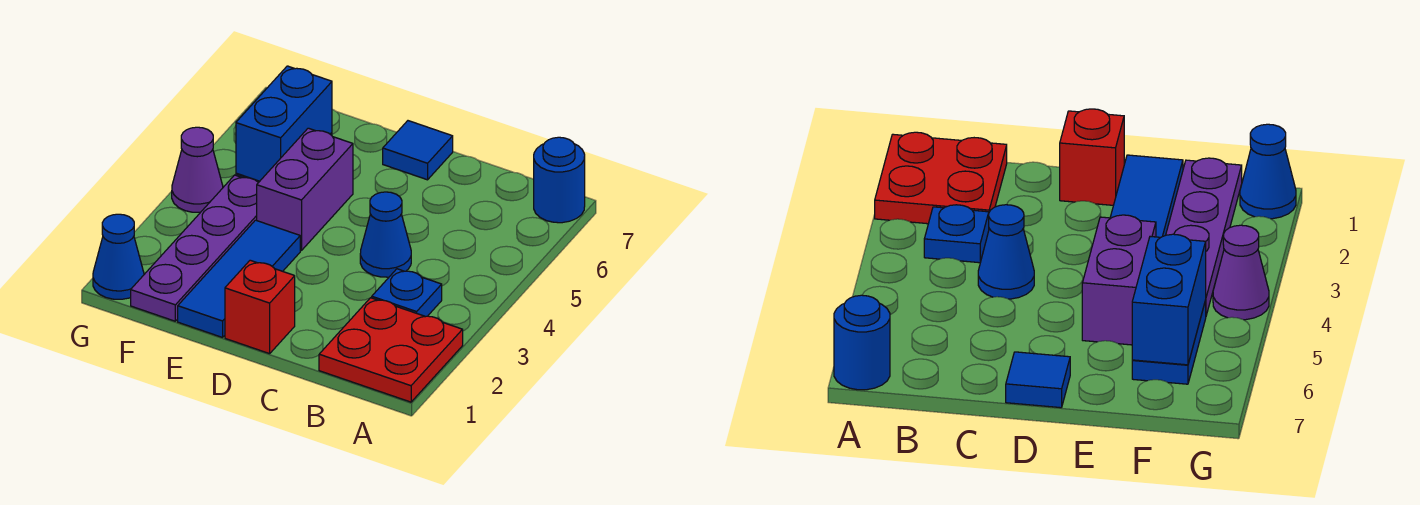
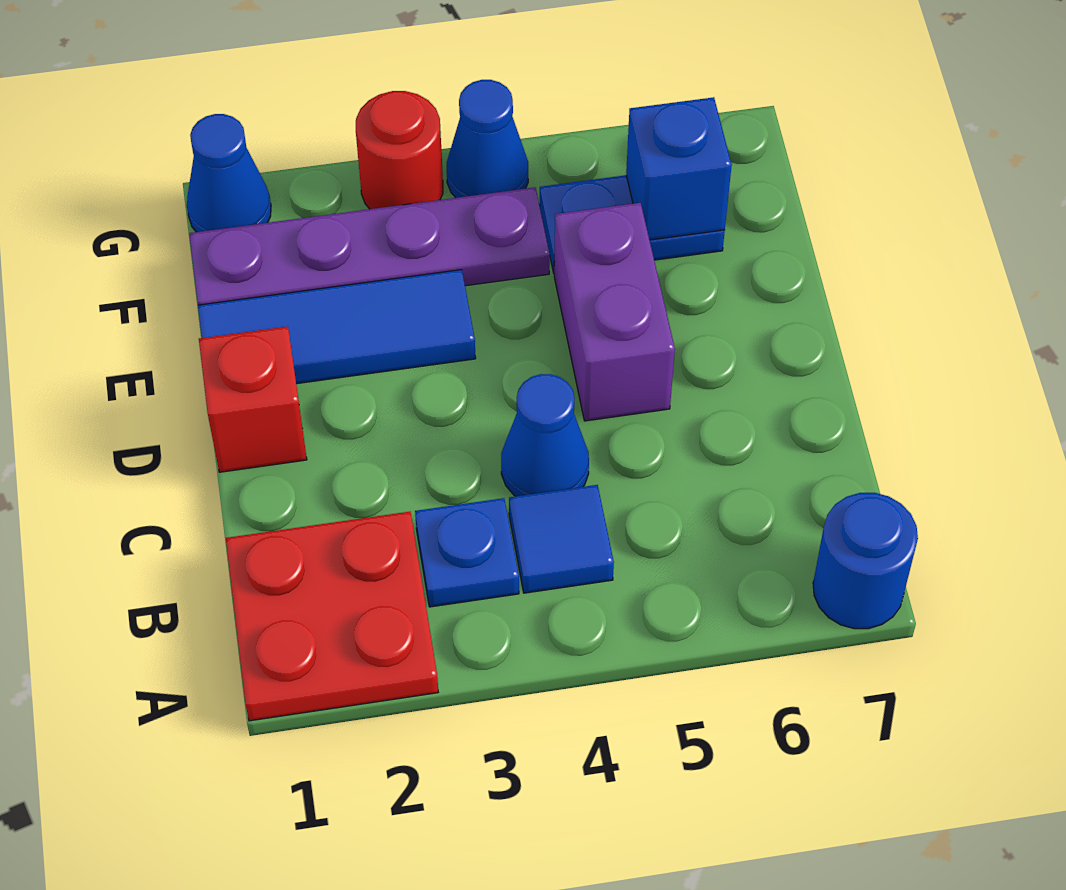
blue tile D7 level 1 -> blue tile B4 level 1
purple brick E4:E5 level 1 -> purple brick D5:E5 level 1
blue brick F5:F6 level 2 -> blue brick F6 level 2
none -> red round brick G3 level 1
purple cone G4 level 1 -> blue cone G4 level 1

